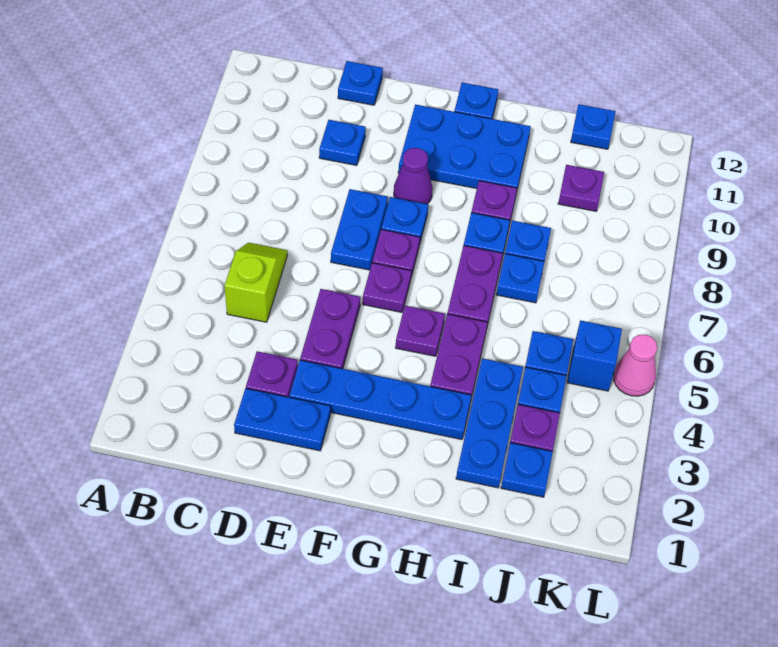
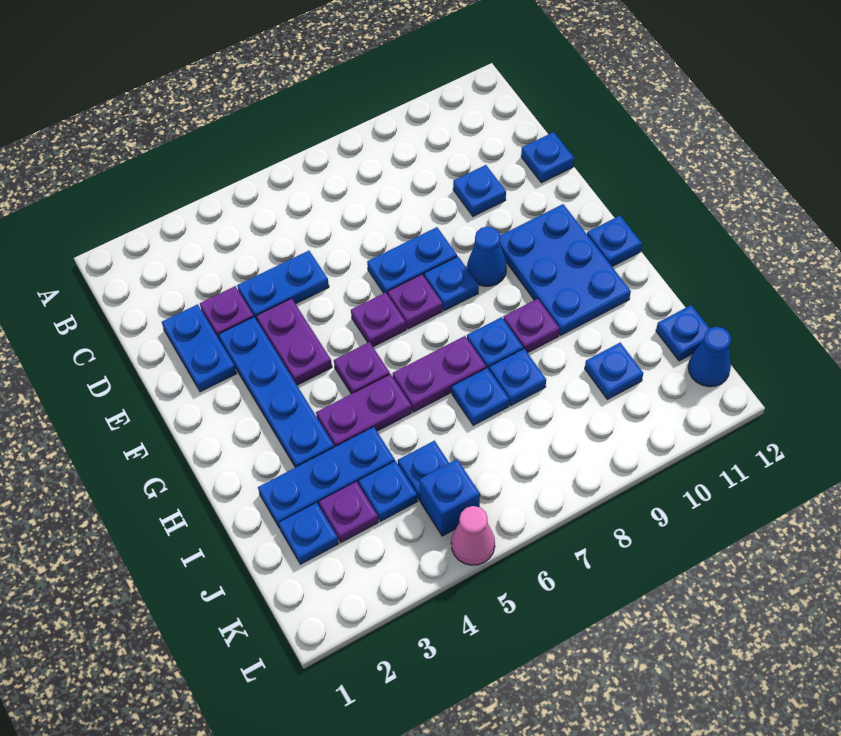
lime slope C5:C6 level 1 top 5 -> none
none -> blue plate D4:D5 level 1
purple plate E4:E5 level 1 -> purple plate E4:F4 level 1
purple cone F9 level 1 -> blue cone F9 level 1
purple plate J10 level 1 -> blue plate J10 level 1
none -> blue cone K12 level 1

